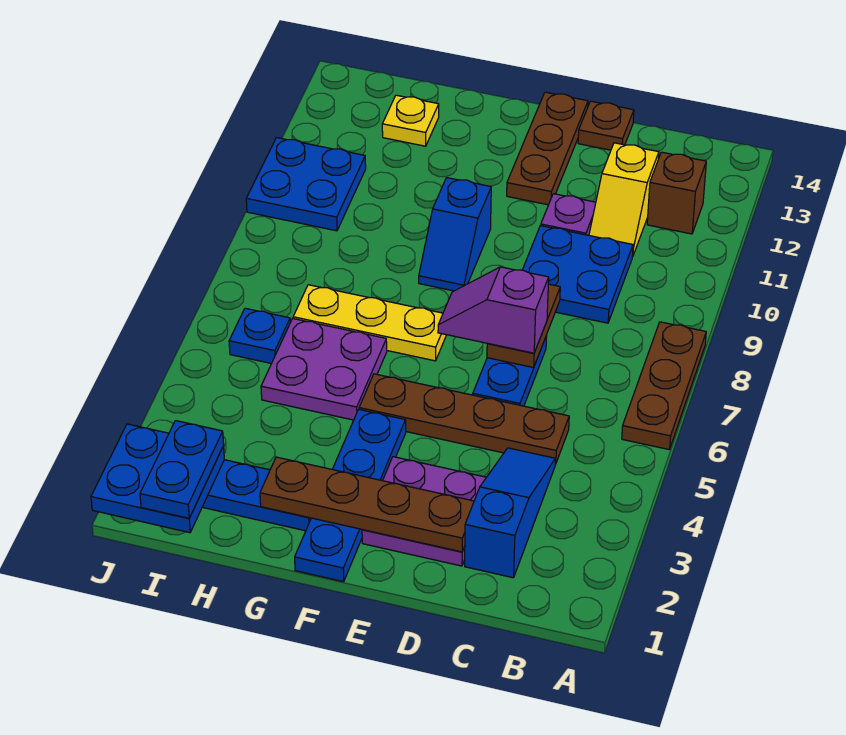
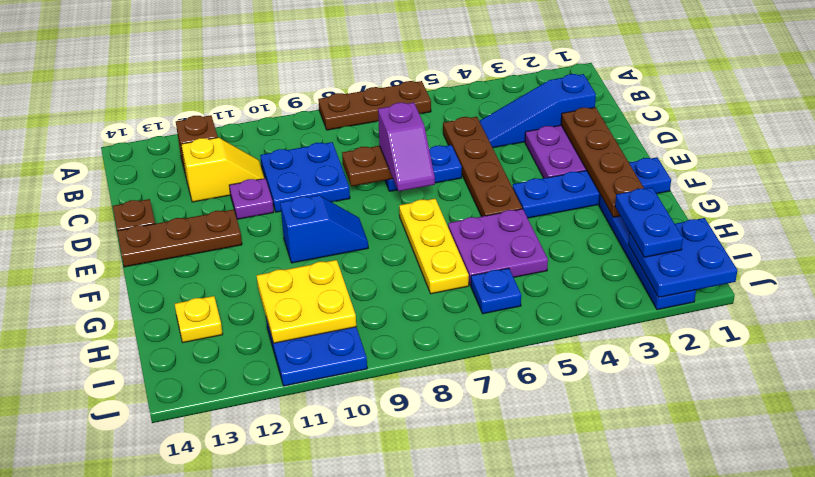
none -> yellow plate H10:I11 level 2
blue plate I1:I2 level 3 -> blue plate H2:I2 level 3

